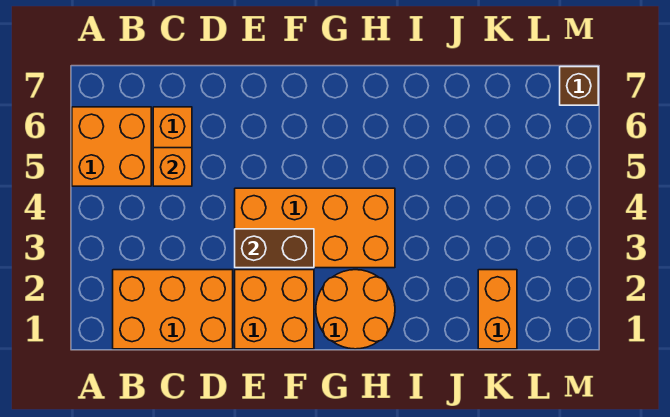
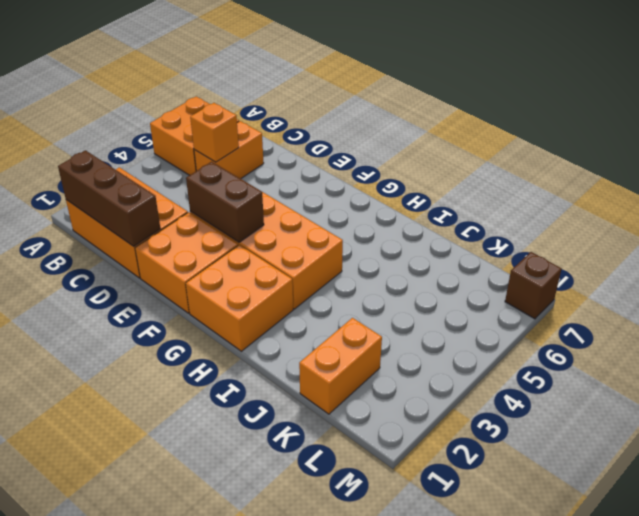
none -> brown brick B1:D1 level 2
orange round brick G1:H2 level 1 -> orange brick G1:H2 level 1

